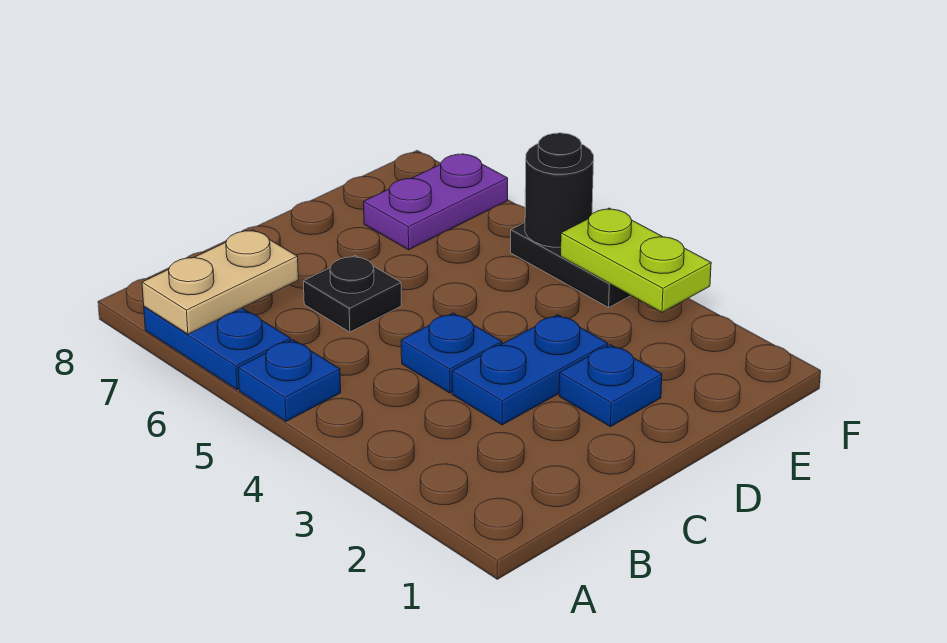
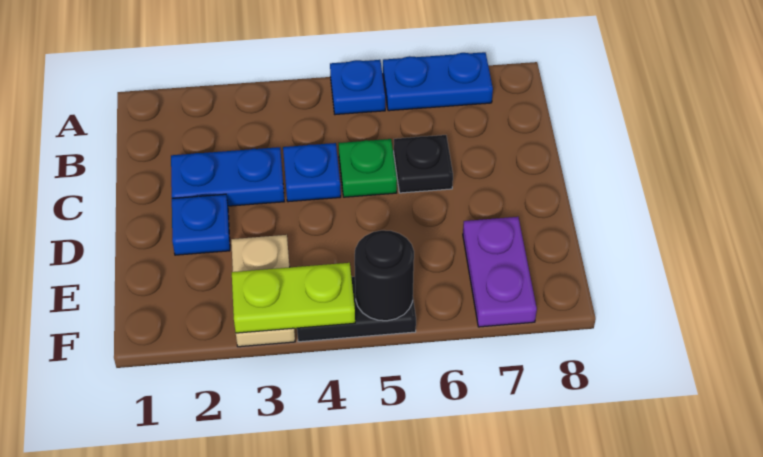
tan plate A7:B7 level 2 -> tan plate E3:F3 level 1
blue plate C3:D3 level 1 -> blue plate C2:C3 level 1
none -> green plate C5 level 1

